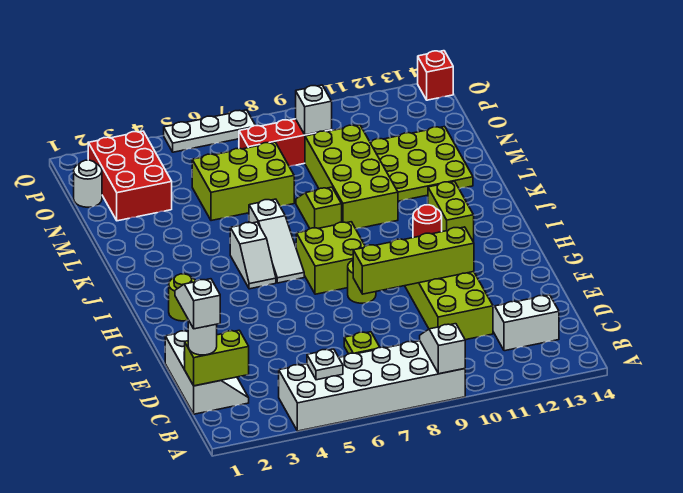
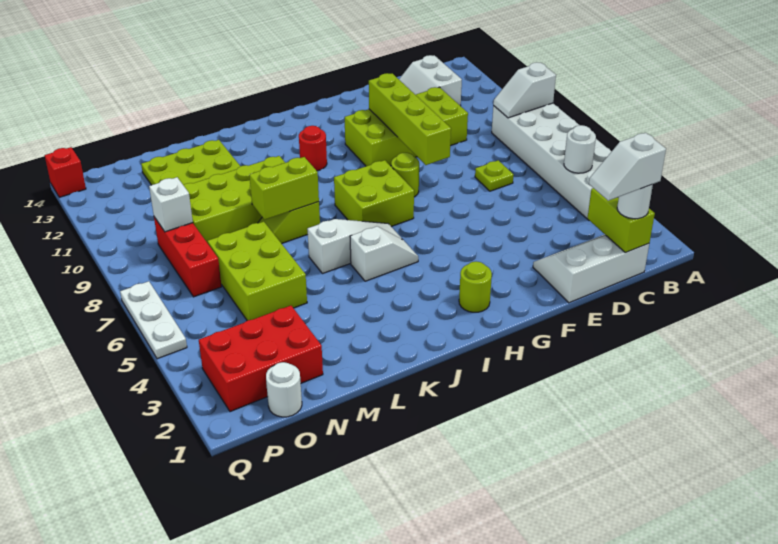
white plate B5 level 2 -> white round brick B5 level 2
lime brick I12:J12 level 1 -> lime brick K8:L8 level 2

